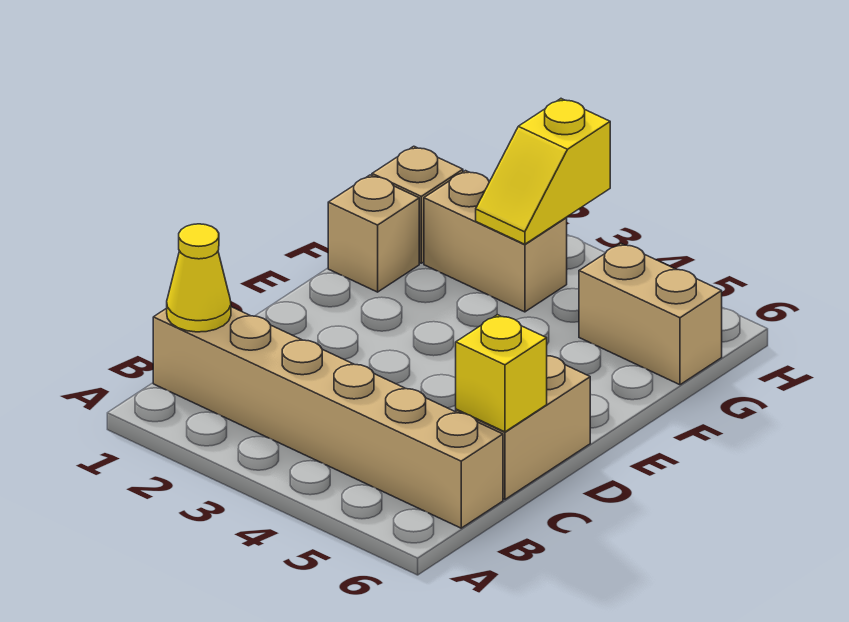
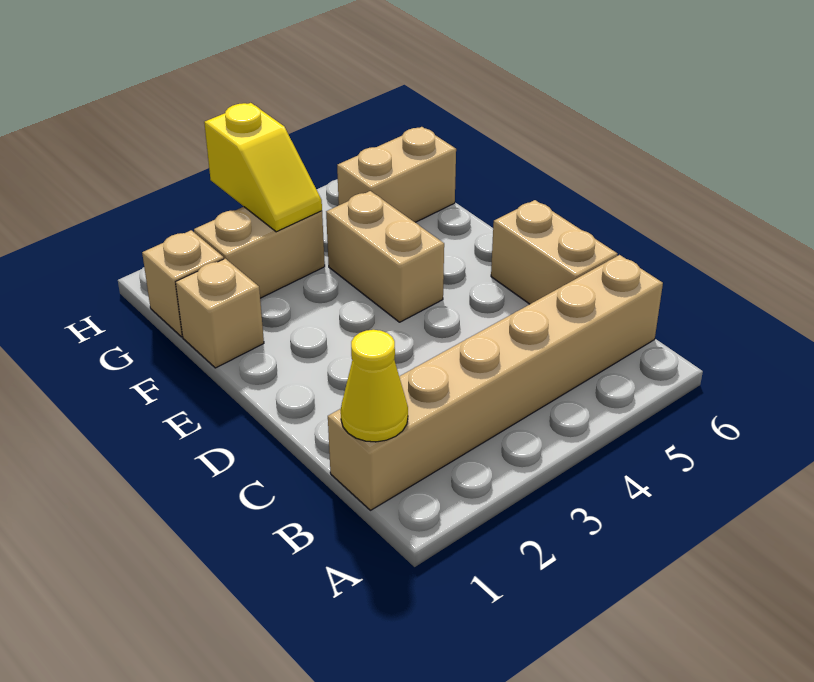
yellow brick C6 level 2 -> none
none -> tan brick E4:F4 level 1

